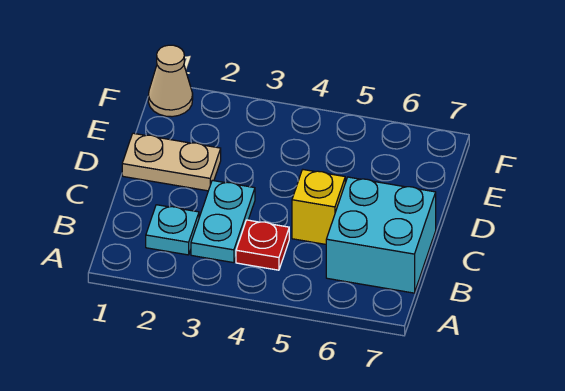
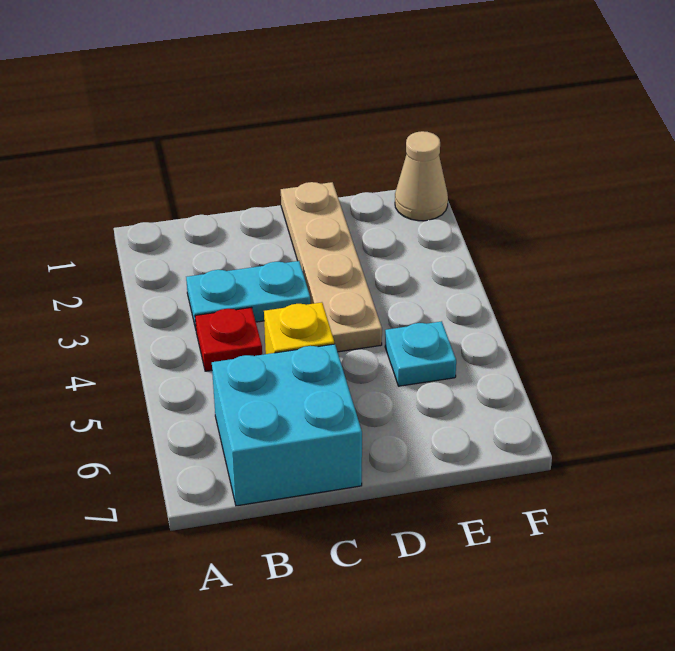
cyan plate B2 level 1 -> cyan plate E5 level 1
tan plate D1:D2 level 1 -> tan plate D1:D4 level 1

